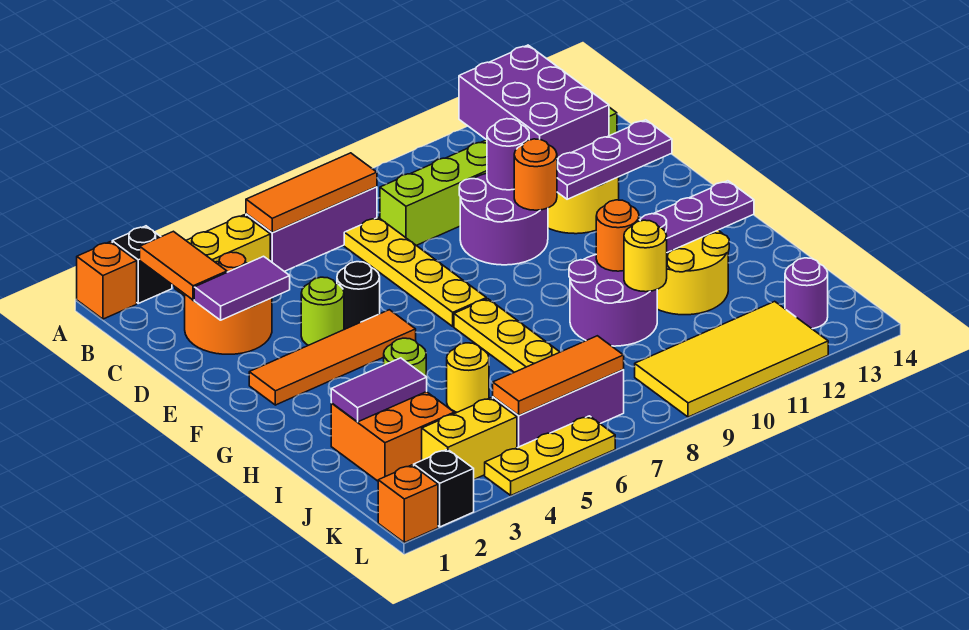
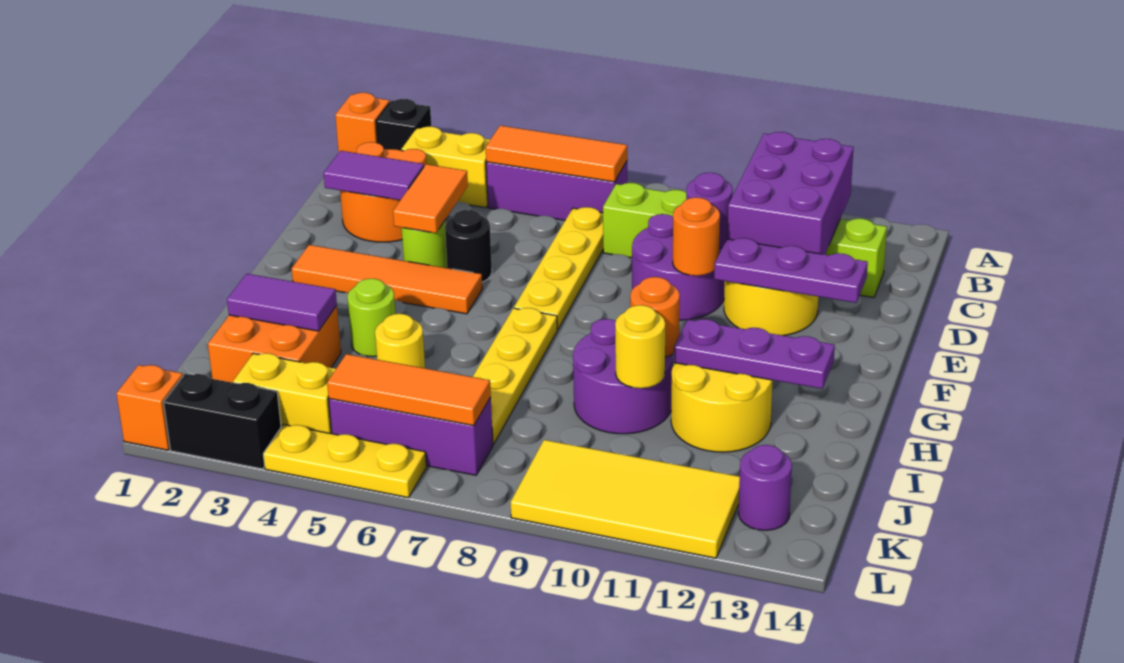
orange tile B2:C2 level 2 -> orange tile D4:E4 level 2
black brick L2 level 1 -> black brick L2:L3 level 1

